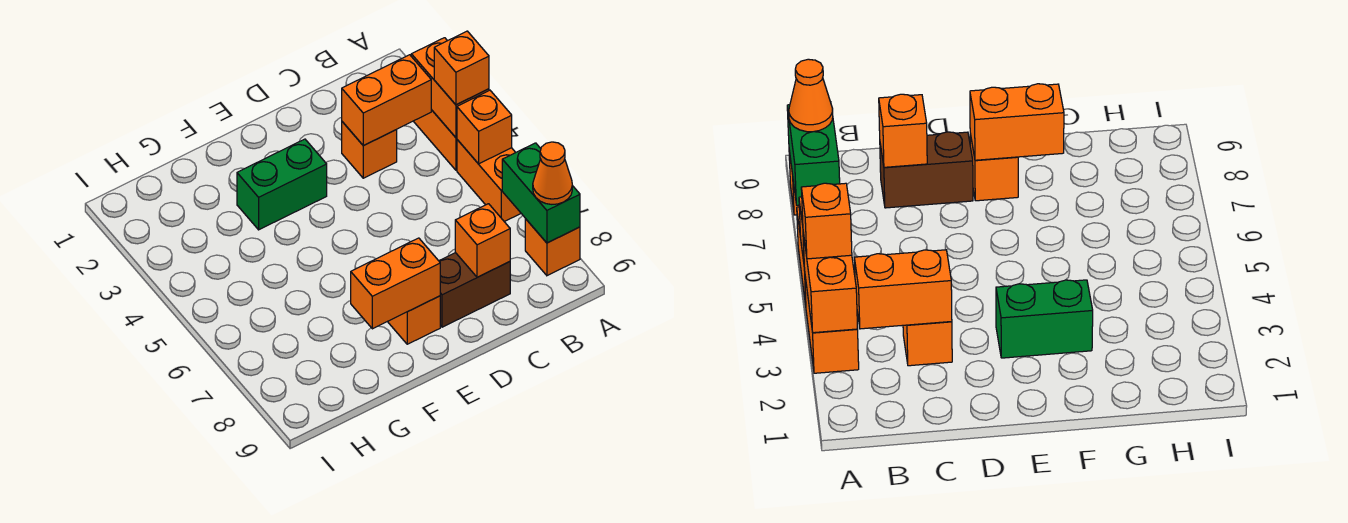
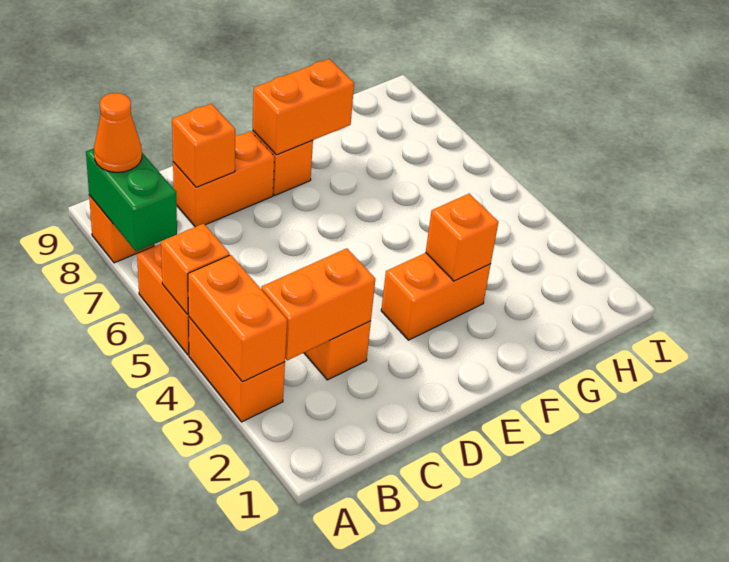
orange brick A4 level 3 -> orange brick F3 level 2
brown brick C8:D8 level 1 -> orange brick C8:D8 level 1
green brick E3:F3 level 1 -> orange brick E3:F3 level 1

